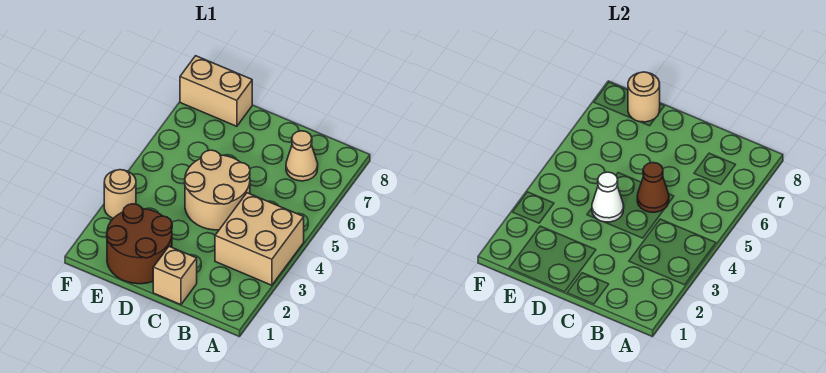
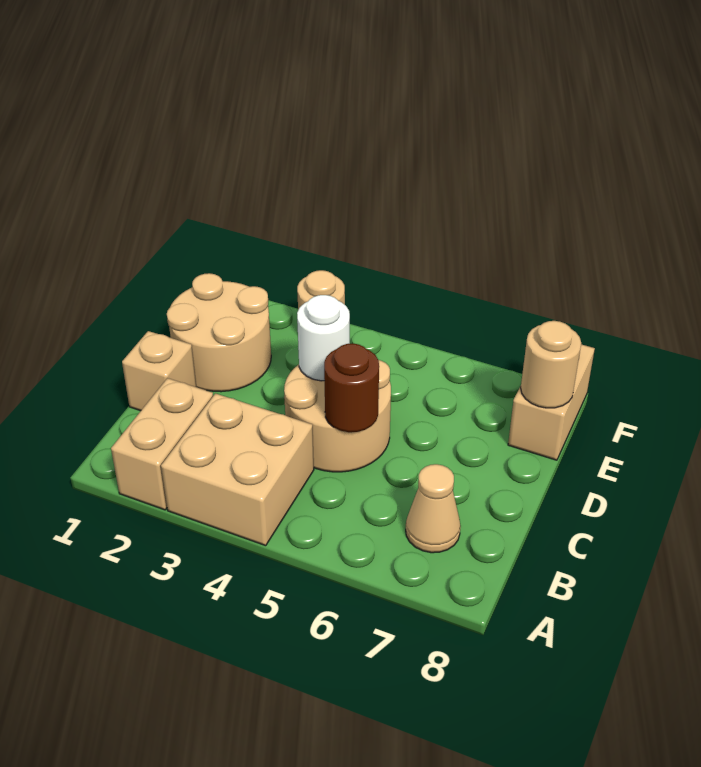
none -> tan brick A2:B2 level 1
brown cone C5 level 2 -> brown round brick C5 level 2
brown round brick D1:E2 level 1 -> tan round brick D1:E2 level 1
white cone D4 level 2 -> white round brick D4 level 2

